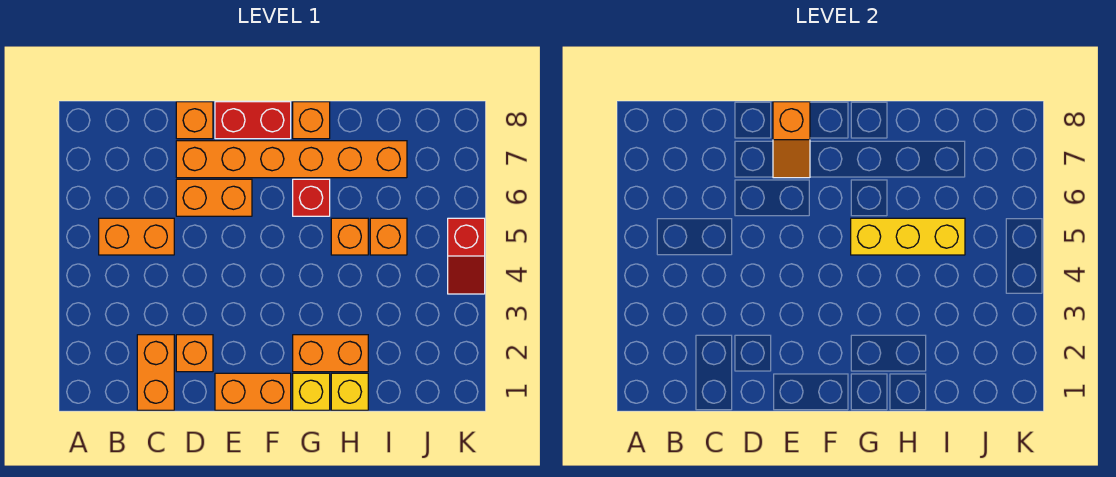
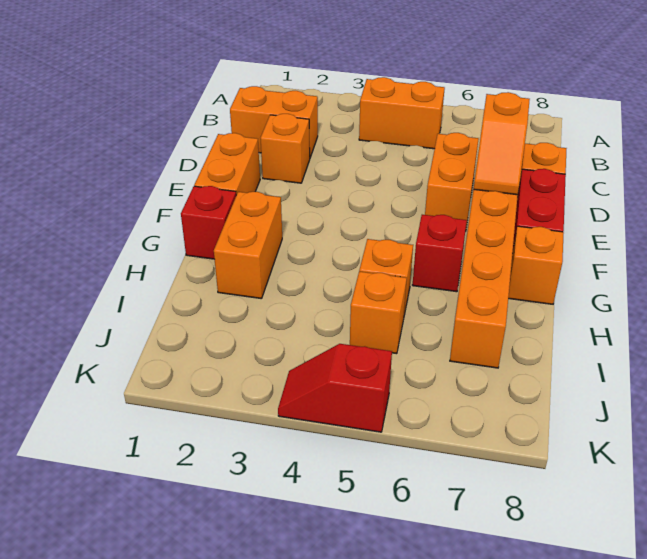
orange brick B5:C5 level 1 -> orange brick B4:B5 level 1
orange slope E7:E8 level 2 top 8 -> orange slope D7:E7 level 2 top D
yellow brick G1 level 1 -> red brick G1 level 1
yellow brick G5:I5 level 2 -> none
yellow brick H1 level 1 -> none

